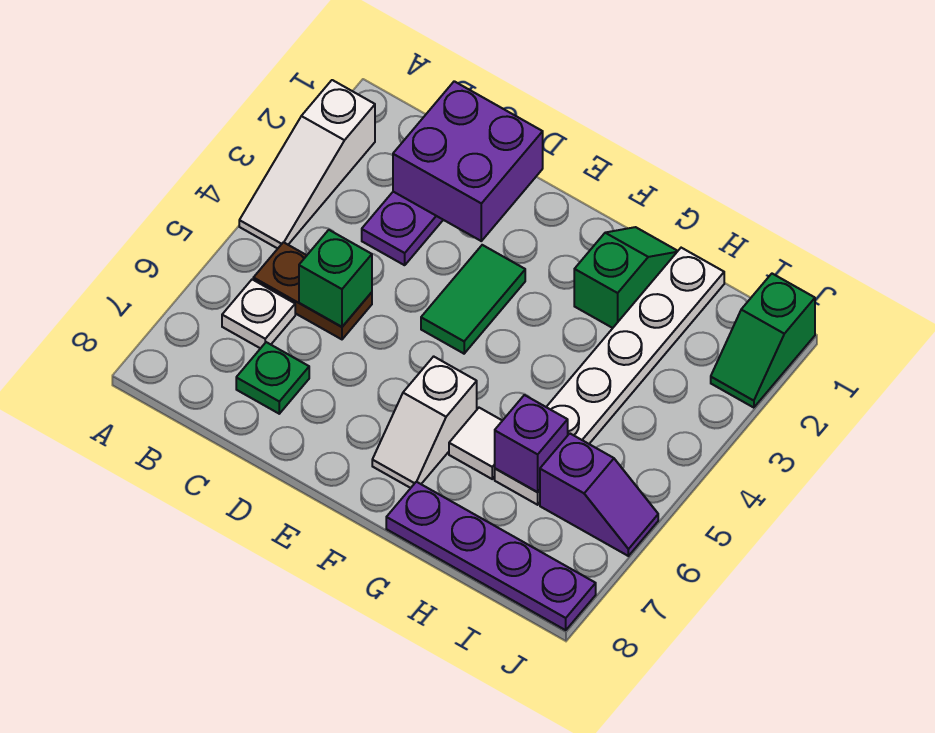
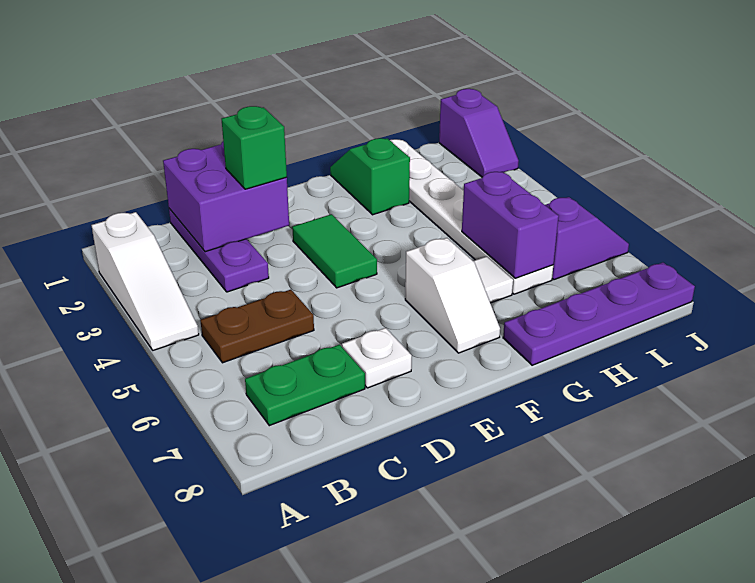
white plate B6 level 1 -> white plate D7 level 1
green brick C5 level 2 -> green brick D2 level 3
green plate C7 level 1 -> green plate B7:C7 level 1
purple brick H6 level 2 -> purple brick H5:H6 level 2
green slope J1:J2 level 1 top 1 -> purple slope J1:J2 level 1 top 1

